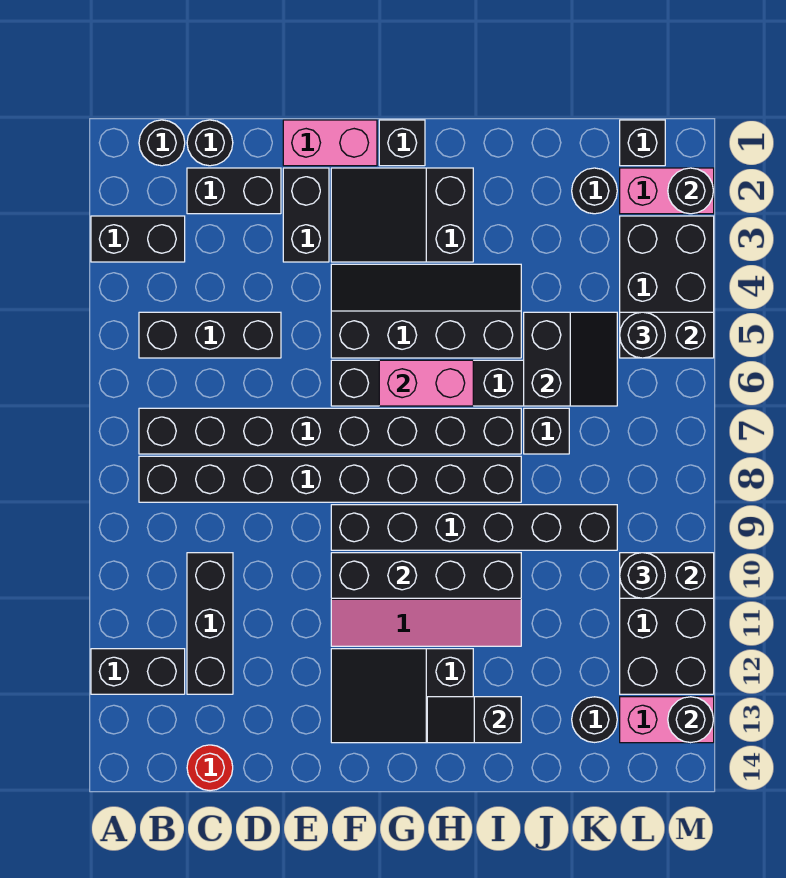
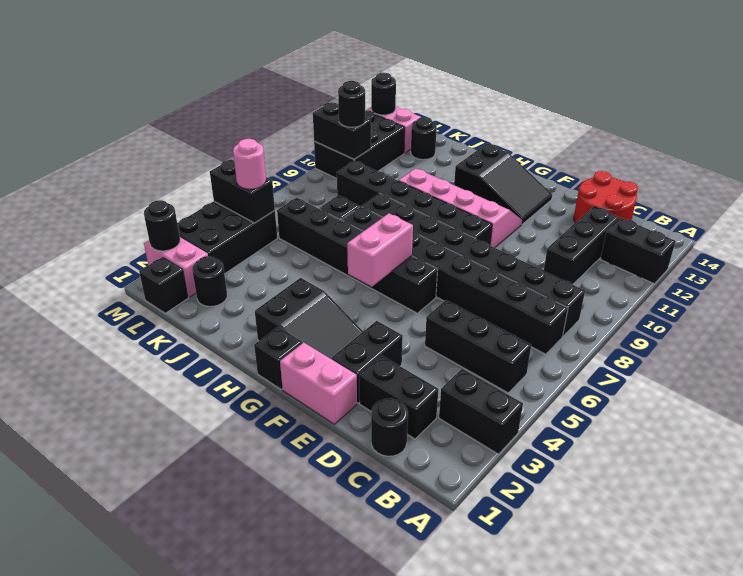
black round brick B1 level 1 -> none
red round brick C14 level 1 -> red round brick C13:D14 level 1
black slope F4:I5 level 1 top 5 -> none
black brick F10:I10 level 2 -> none
pink brick G6:H6 level 2 -> pink brick G5:G6 level 2
black slope H13:I13 level 2 top I -> none
black slope J5:K6 level 2 top J -> none
black round brick L5 level 3 -> pink round brick L5 level 3

